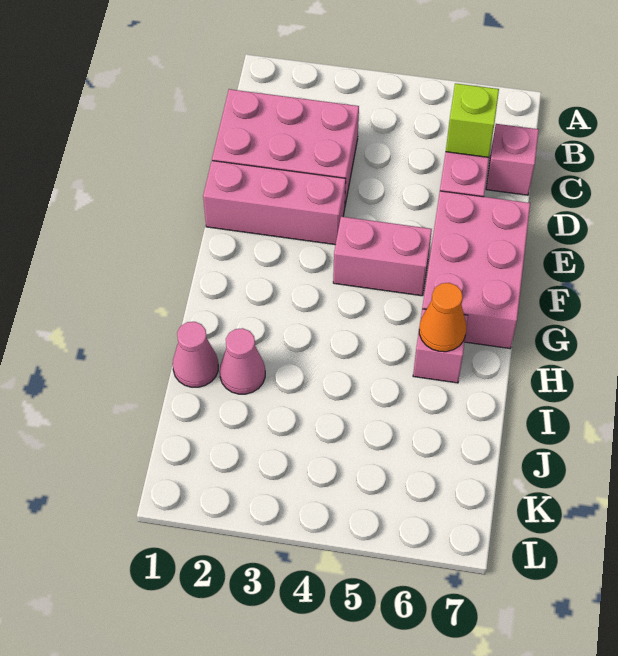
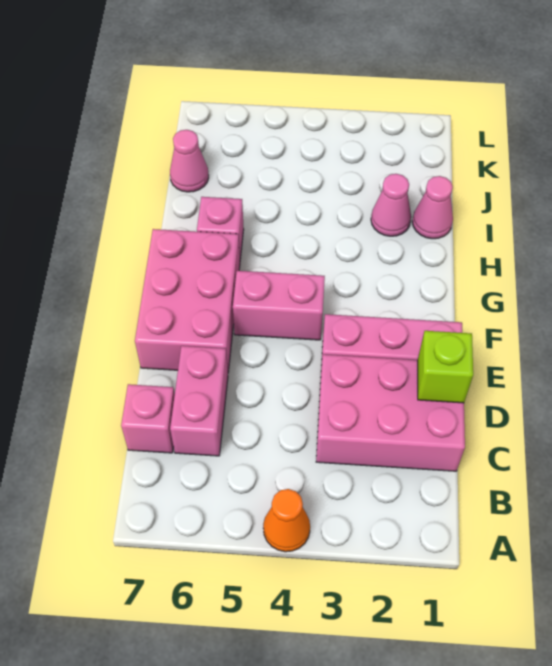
lime brick C6 level 2 -> lime brick D1 level 2
orange cone H6 level 2 -> orange cone A4 level 1
none -> pink cone J7 level 1

